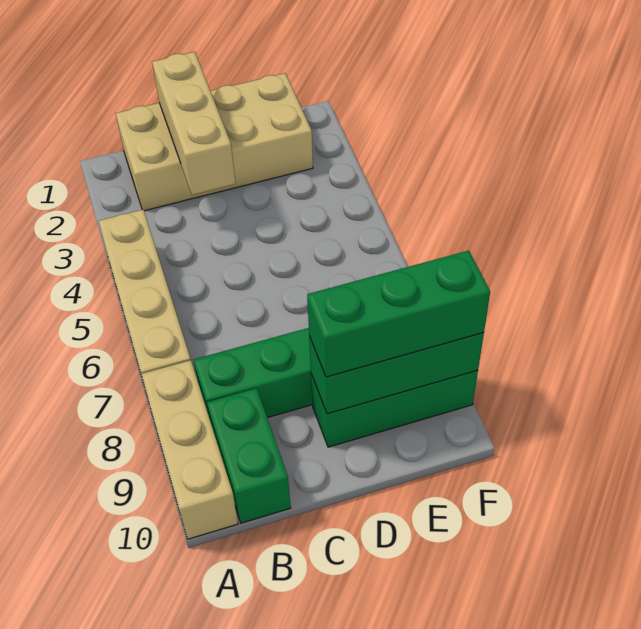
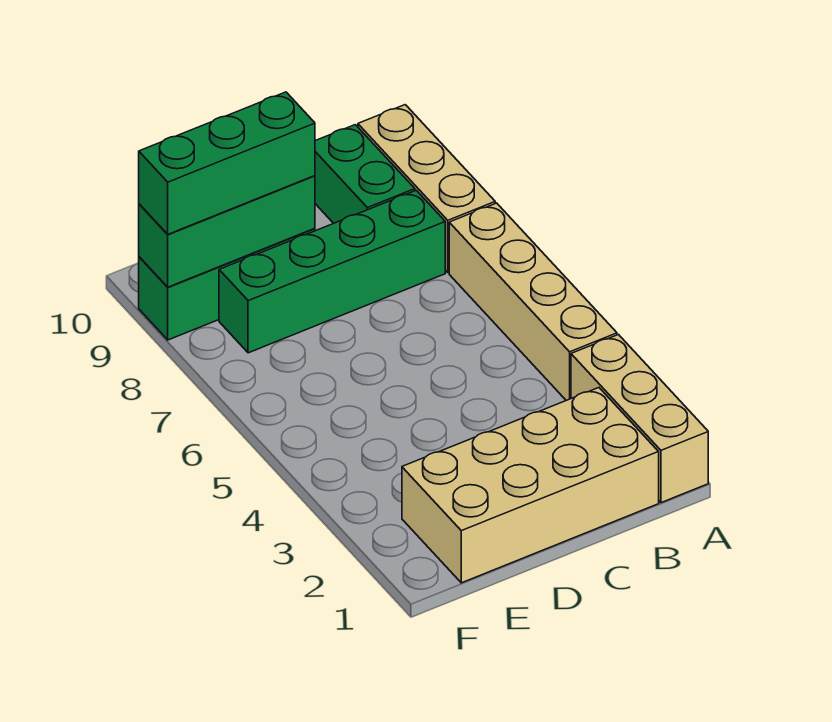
tan brick C1:C3 level 2 -> tan brick A1:A3 level 1

